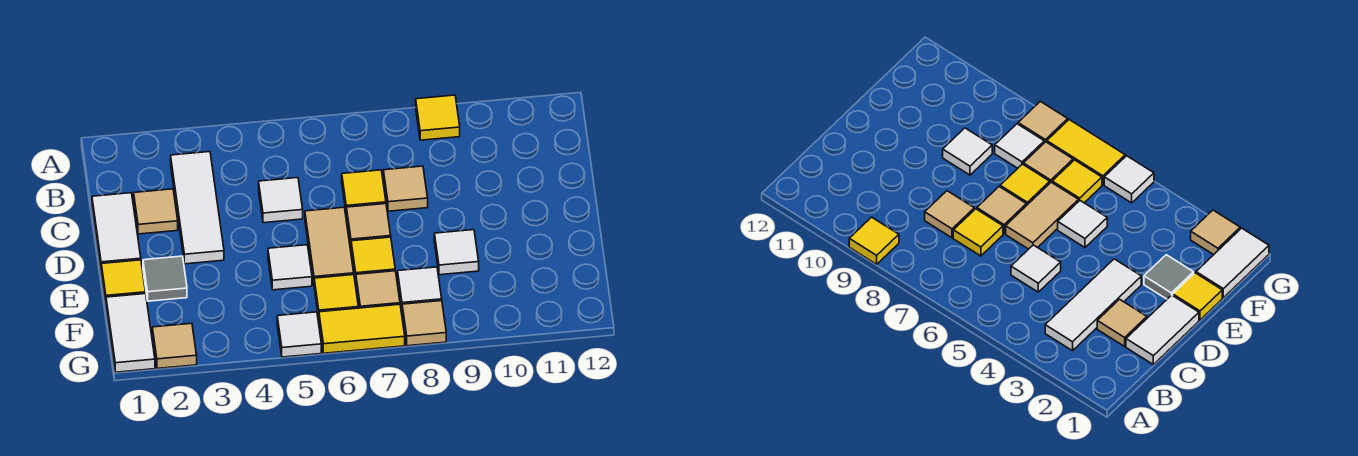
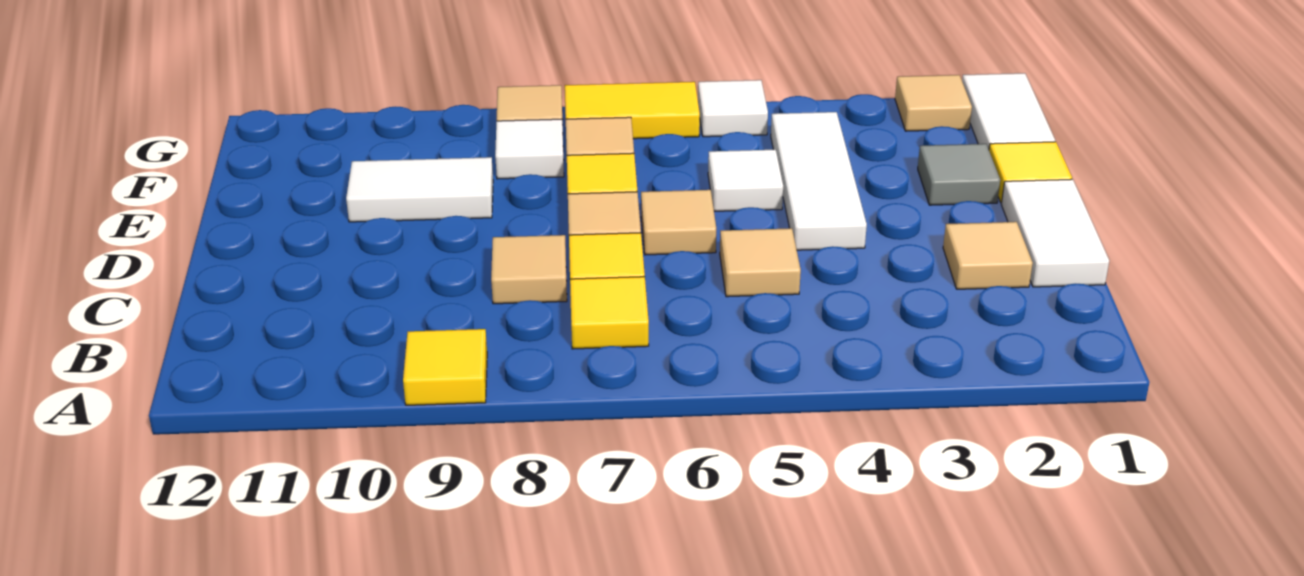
white tile B3:D3 level 1 -> white tile D4:F4 level 1
white tile C5 level 1 -> tan tile C5 level 1
tan tile D6:E6 level 1 -> tan tile D6 level 1
white tile E9 level 1 -> white tile E9:E10 level 1
yellow tile F6 level 1 -> yellow tile B7 level 1

